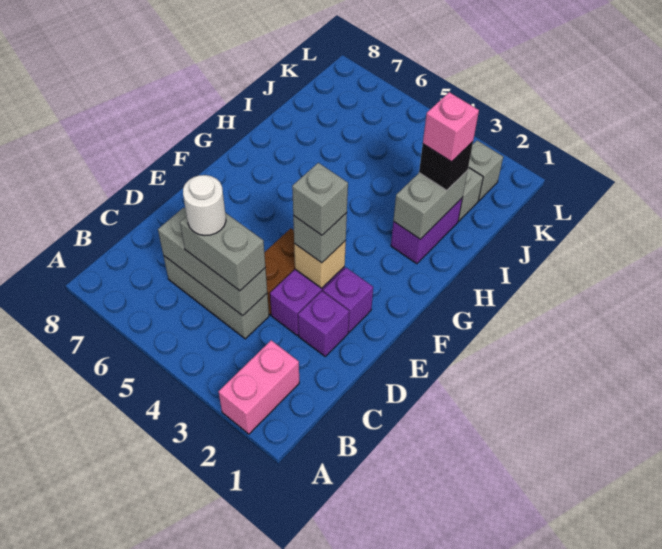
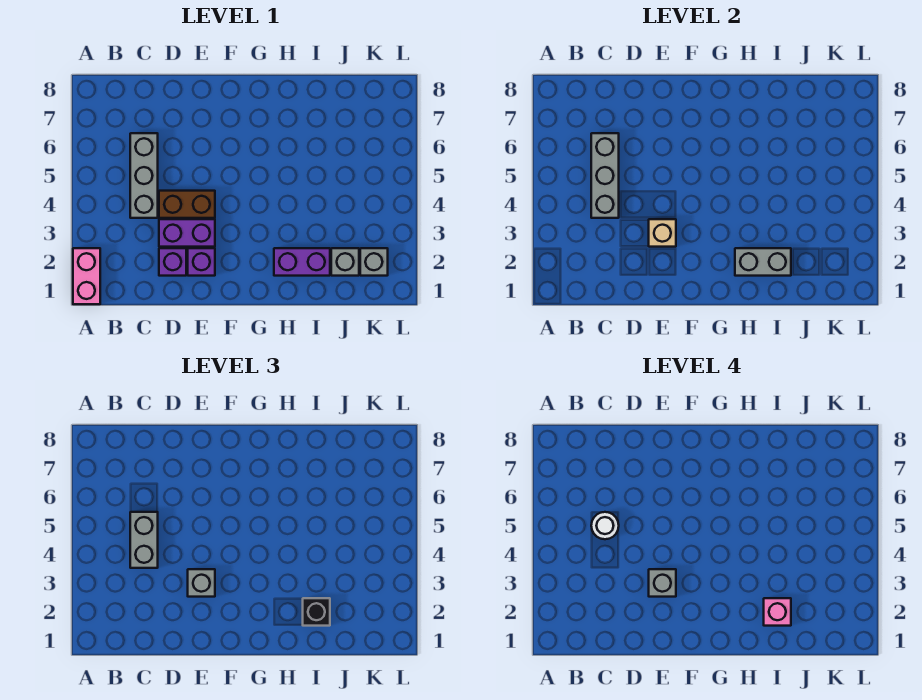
pink brick A2:B2 level 1 -> pink brick A1:A2 level 1

